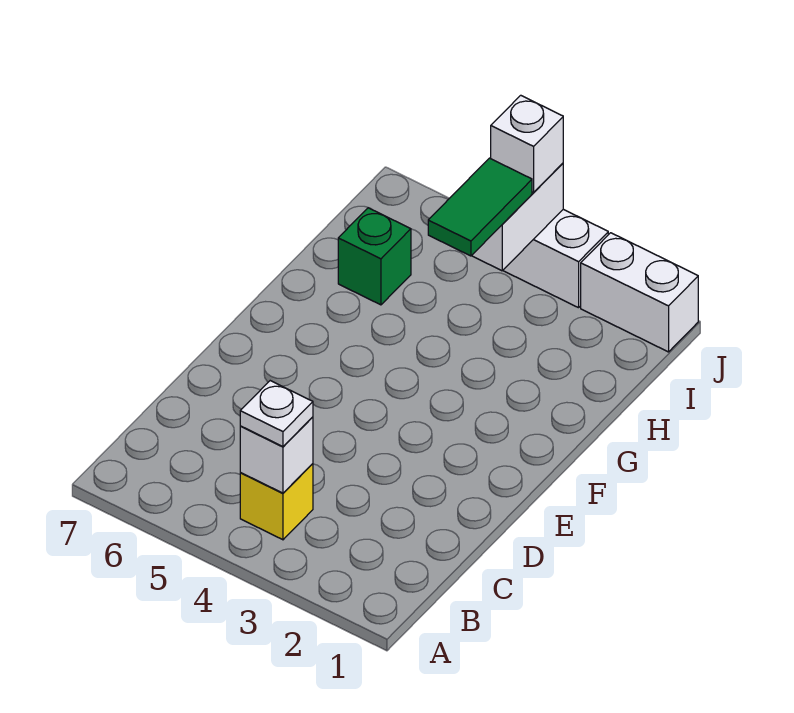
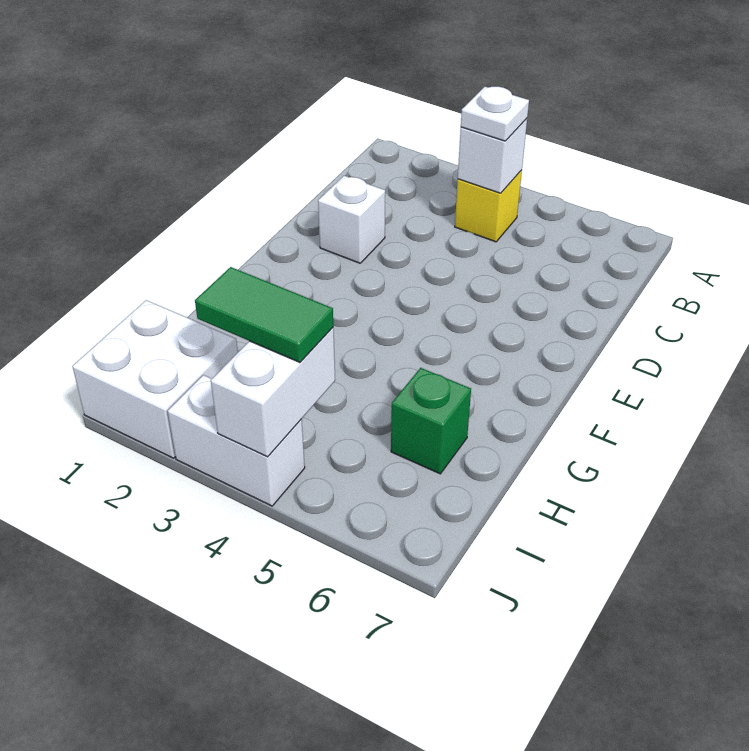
green tile H4:I4 level 3 -> green tile I3:I4 level 3
white brick J1:J2 level 1 -> white brick I1:J2 level 1
white brick J4 level 3 -> white brick D2 level 1

